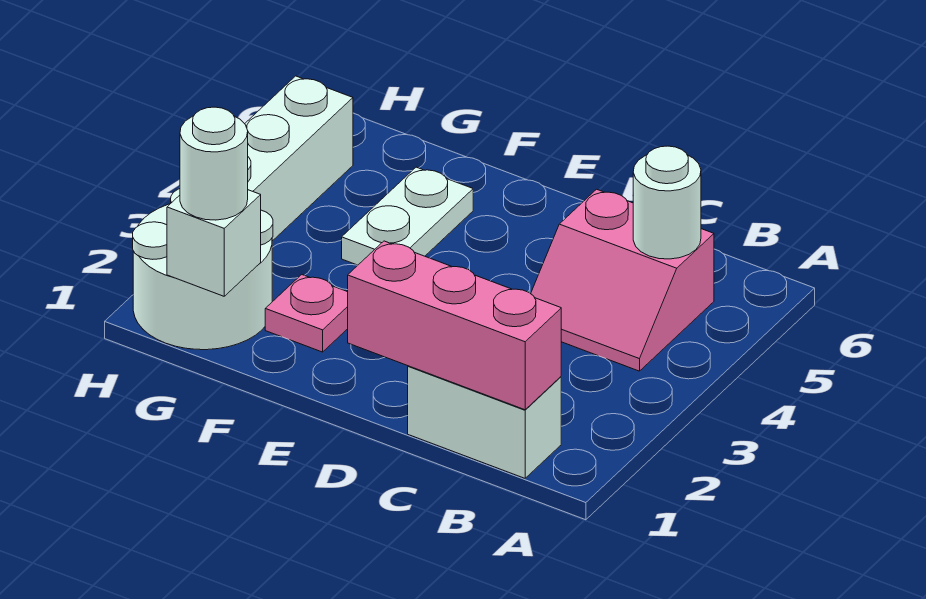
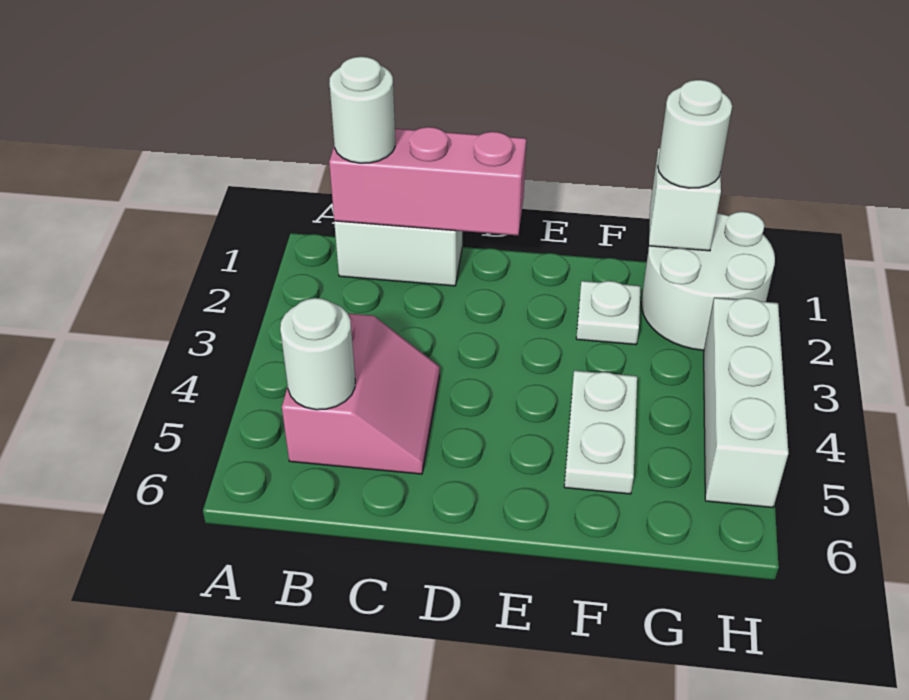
none -> white round brick B1 level 3
pink slope B4:C5 level 1 top 5 -> pink slope B4:C5 level 1 top B
pink plate F2 level 1 -> white plate F2 level 1

